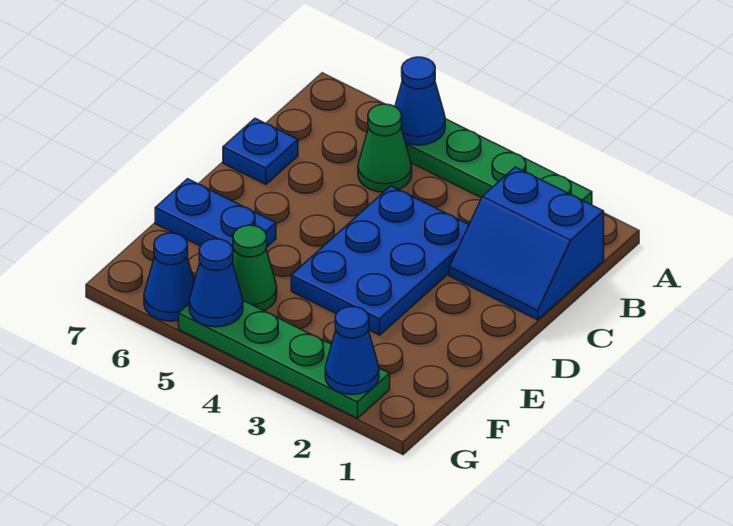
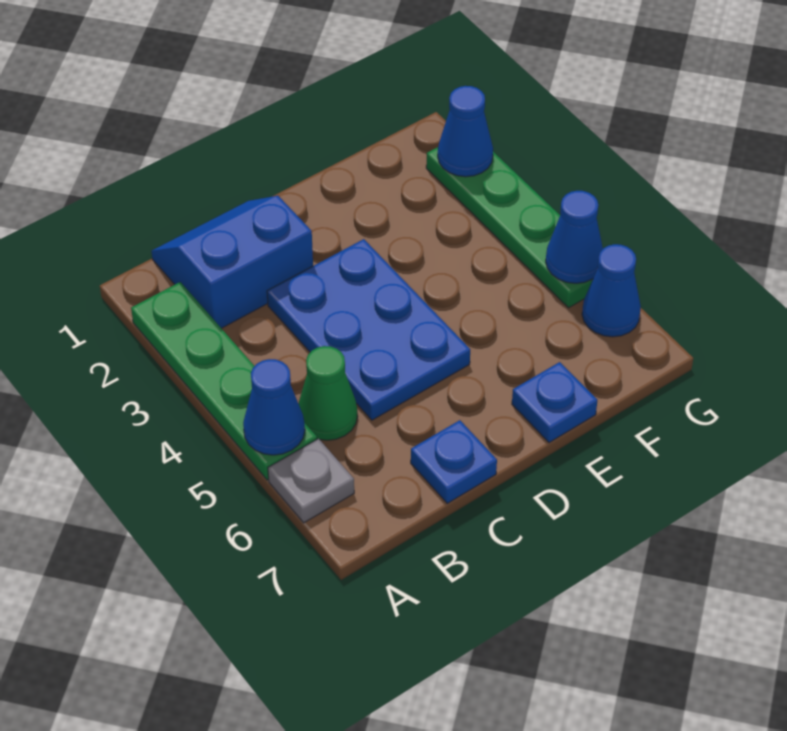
none -> grey plate A6 level 1
blue slope B1:C2 level 1 top B -> blue slope B1:C2 level 1 top 2
blue plate C3:E4 level 1 -> blue plate C3:D5 level 1
blue plate E6:E7 level 1 -> blue plate E7 level 1
green cone F5 level 1 -> none

